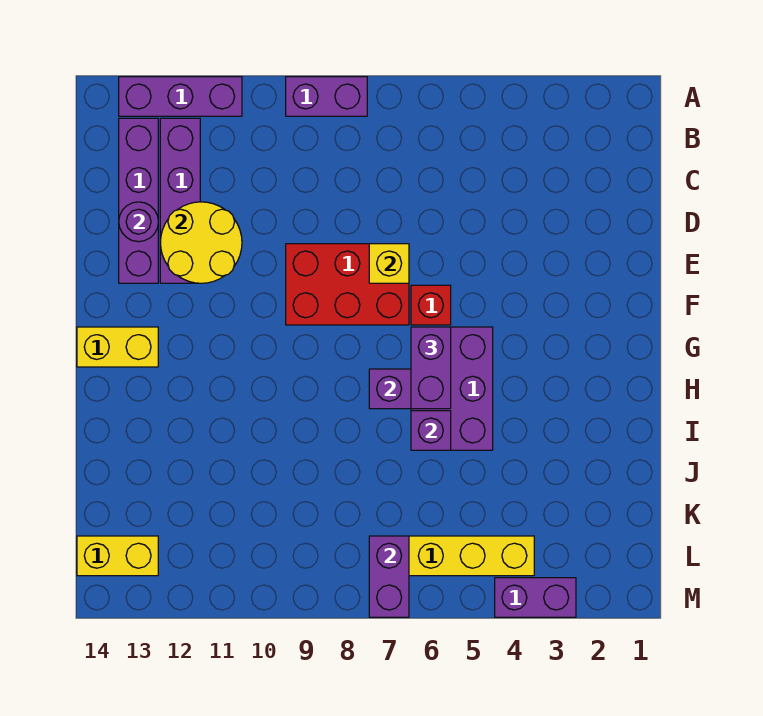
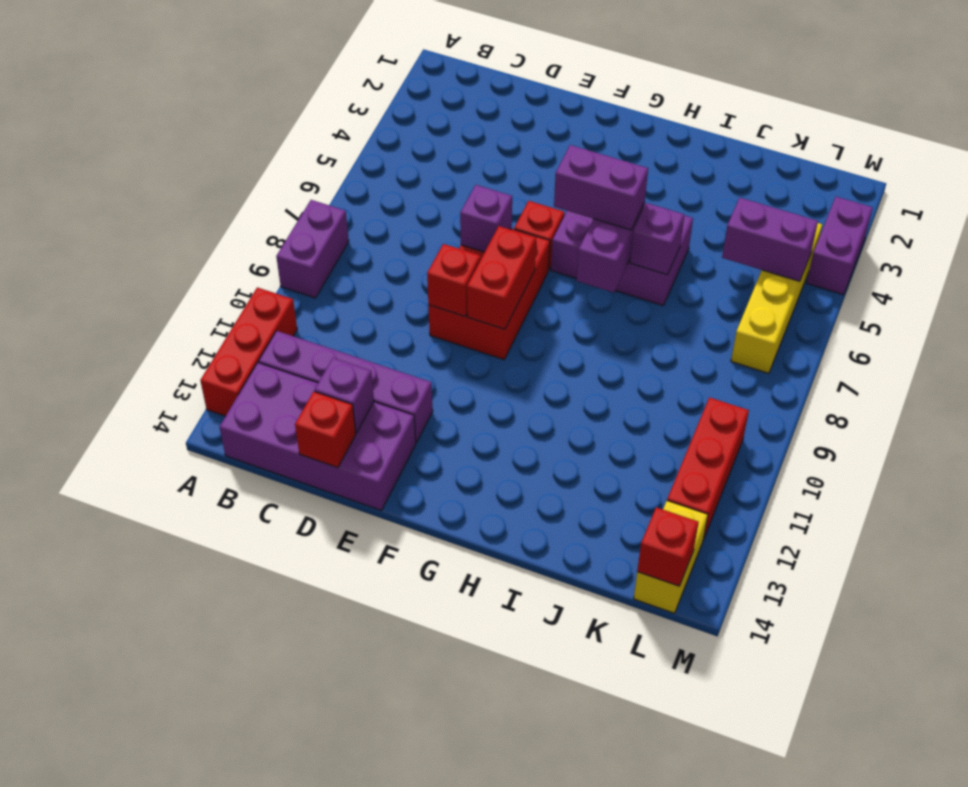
purple brick A11:A13 level 1 -> red brick A11:A13 level 1
purple brick B13:E13 level 1 -> purple brick B13:E14 level 1
yellow round brick D11:E12 level 2 -> none
purple round brick D13 level 2 -> purple brick D13 level 2
none -> red brick D14 level 2
yellow brick E7 level 2 -> purple brick E7 level 2
none -> red brick E9 level 2
none -> red brick F8:F9 level 2
yellow brick G13:G14 level 1 -> none
purple brick L7:M7 level 2 -> purple brick K5:L5 level 2
none -> red brick L10:L12 level 1
none -> red brick L14 level 2

